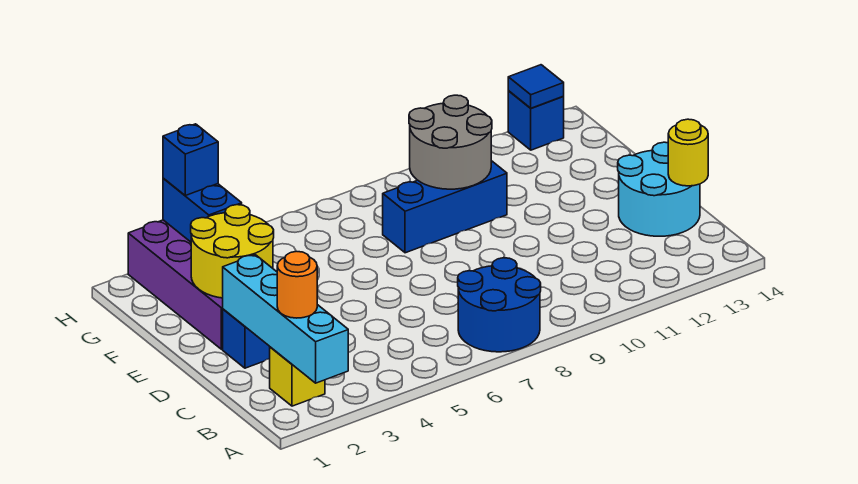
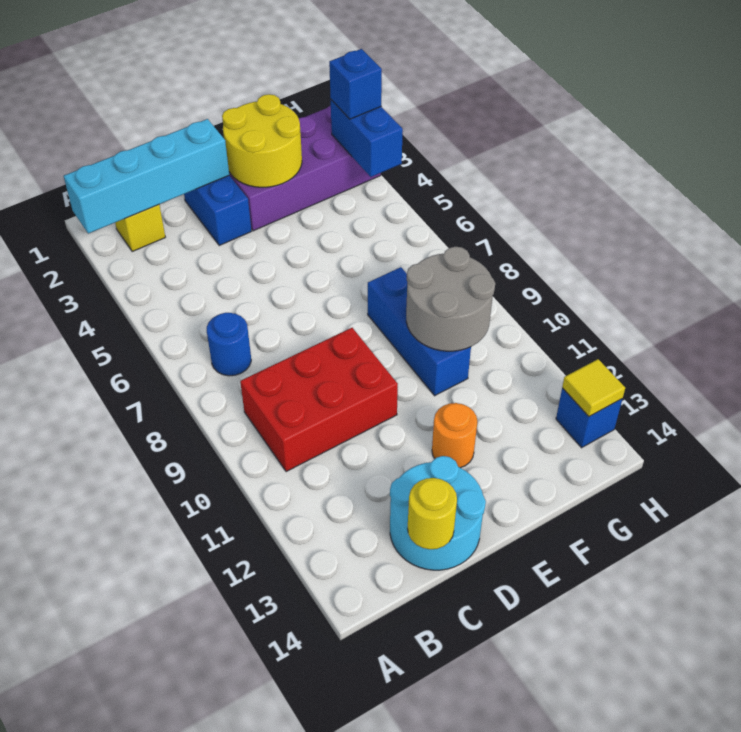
blue round brick A7:B8 level 1 -> blue round brick B7 level 1
orange round brick B2 level 3 -> orange round brick E12 level 1
none -> red brick B9:D10 level 1
blue brick G3:H3 level 2 -> blue brick H3:H4 level 2
blue tile H13 level 2 -> yellow tile H13 level 2

